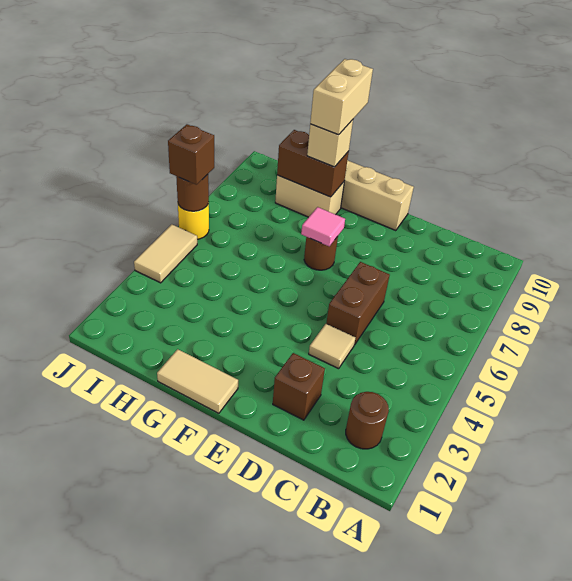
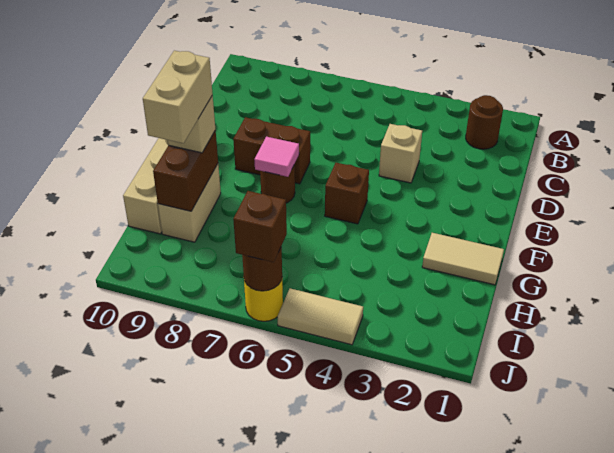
brown brick D2 level 1 -> brown brick F5 level 1
tan tile D4 level 1 -> tan brick D4 level 1
brown brick D5:D6 level 1 -> brown brick E7:E8 level 1
tan tile F1:G1 level 1 -> tan tile G1:G2 level 1
tan brick G9:G10 level 4 -> tan brick G9:H9 level 4

